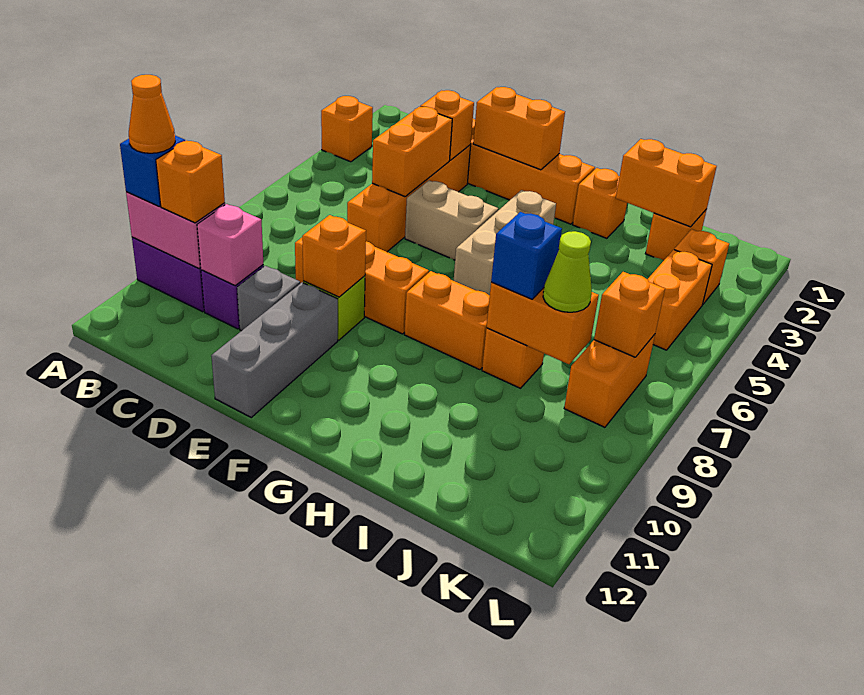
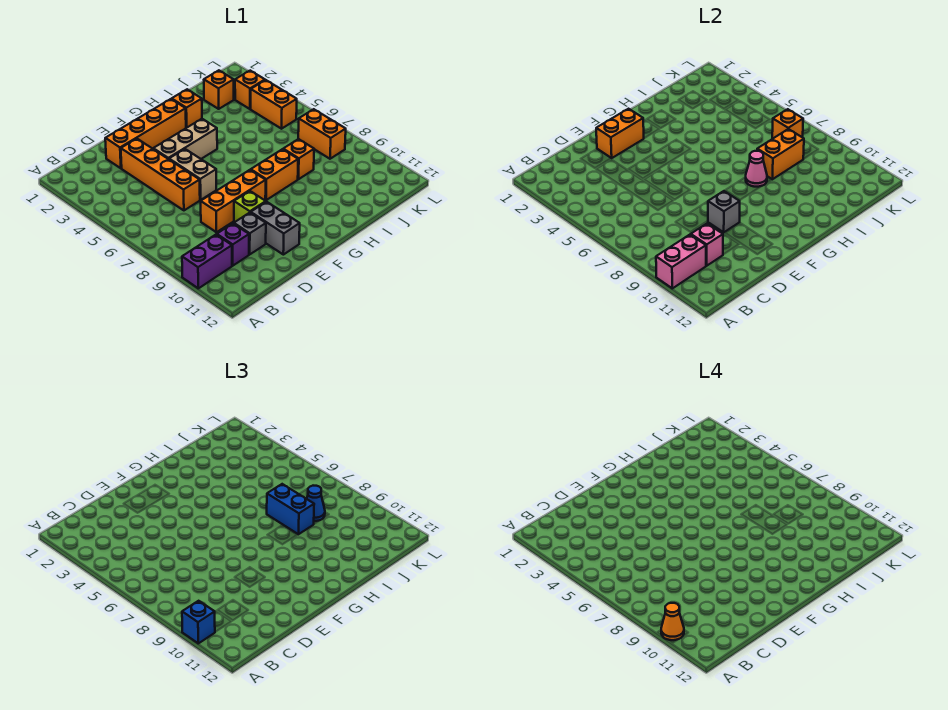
orange brick A3 level 1 -> none
orange brick B10 level 3 -> none
orange brick D3 level 2 -> none
orange brick D4:D5 level 2 -> none
tan brick E5:F5 level 1 -> tan brick E5:E6 level 1
orange brick E9 level 2 -> grey brick E9 level 2
grey brick E10:E12 level 1 -> grey brick E10:E11 level 1
tan brick G4:G6 level 1 -> tan brick E4:G4 level 1
none -> pink cone H8 level 2
orange brick I2:J2 level 2 -> none
blue brick I8 level 3 -> blue brick I7:I8 level 3
lime cone J8 level 3 -> blue cone J8 level 3

